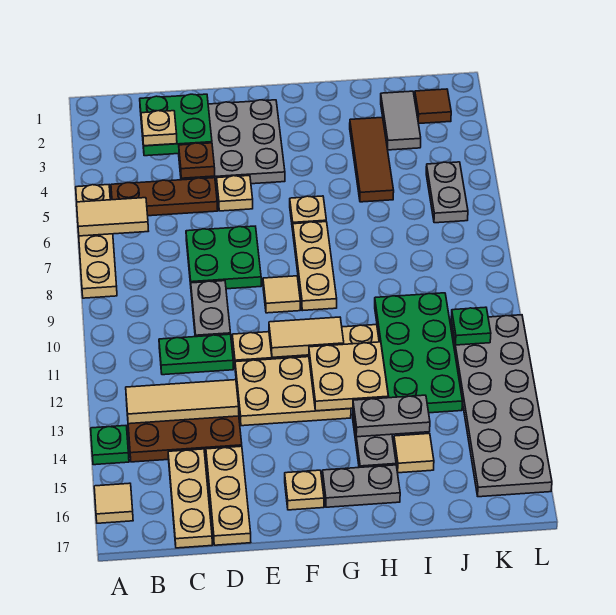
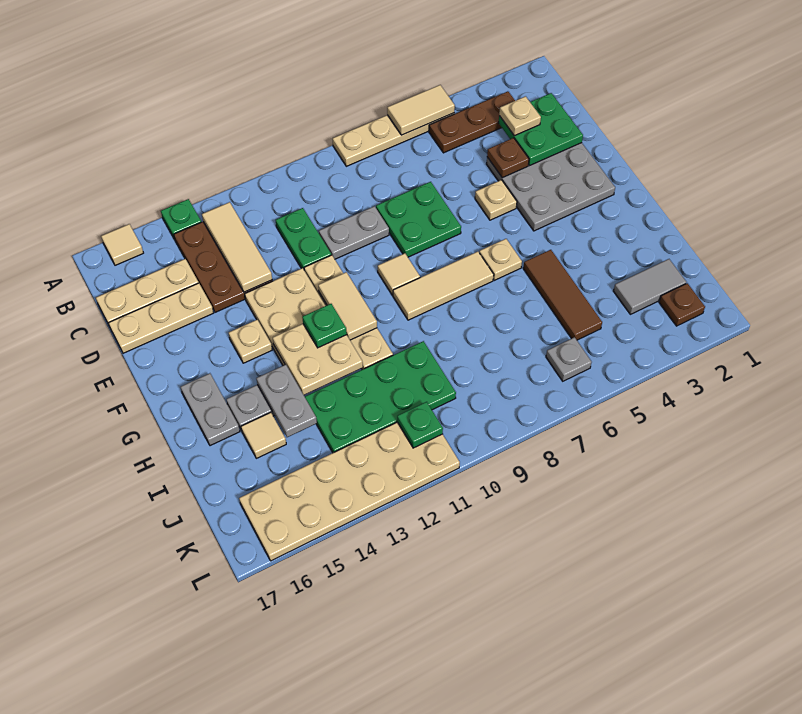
tan tile A6:B6 level 2 -> tan tile A5:A6 level 2
brown plate B5:D5 level 1 -> brown plate B3:B5 level 1
tan plate F16 level 1 -> tan plate F14 level 1
tan plate G7:G9 level 1 -> tan tile G7:G9 level 1
none -> green plate G12 level 3
brown tile I3:I5 level 1 -> brown tile H5:J5 level 1
brown tile K2 level 1 -> brown plate K2 level 1
grey plate K5:K6 level 1 -> grey plate K6 level 1
grey plate K11:L16 level 1 -> tan plate K11:L16 level 1

